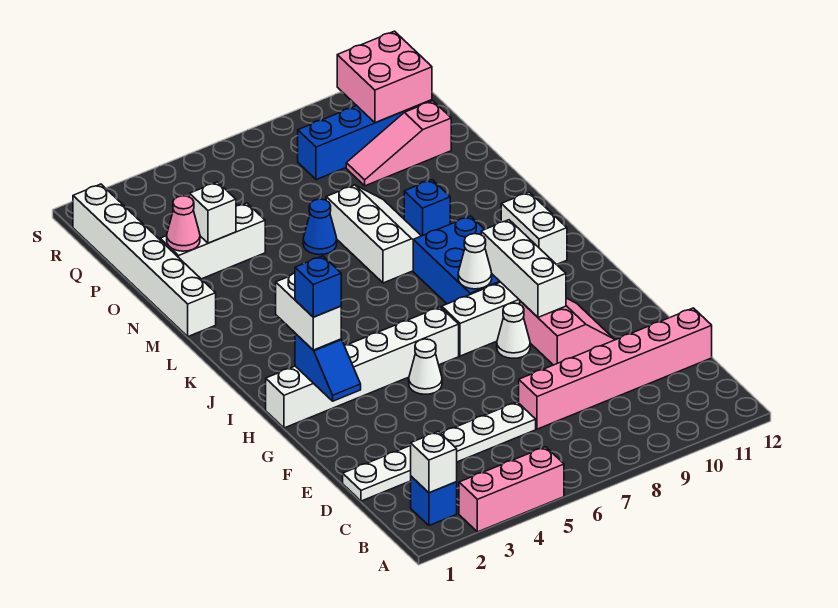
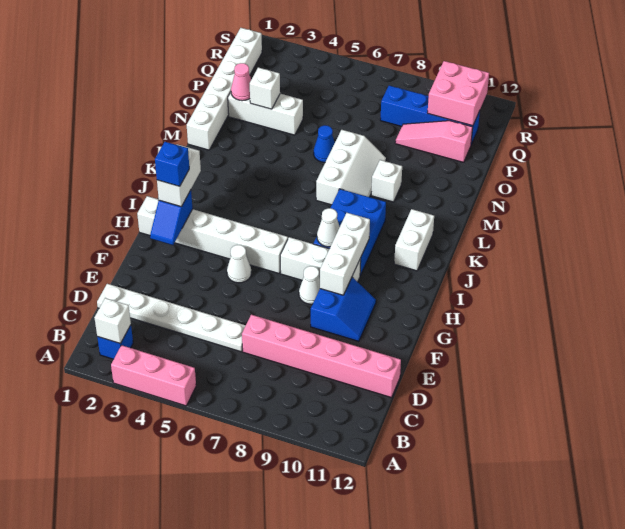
pink slope F9:G10 level 1 top 9 -> blue slope F9:G10 level 1 top 9
blue brick M9 level 1 -> white brick M9 level 1

